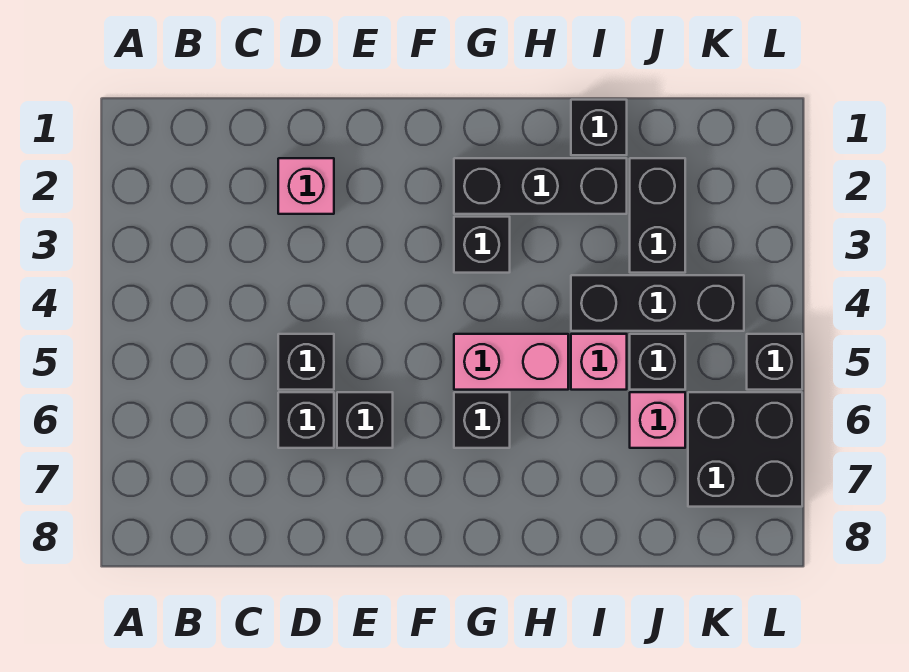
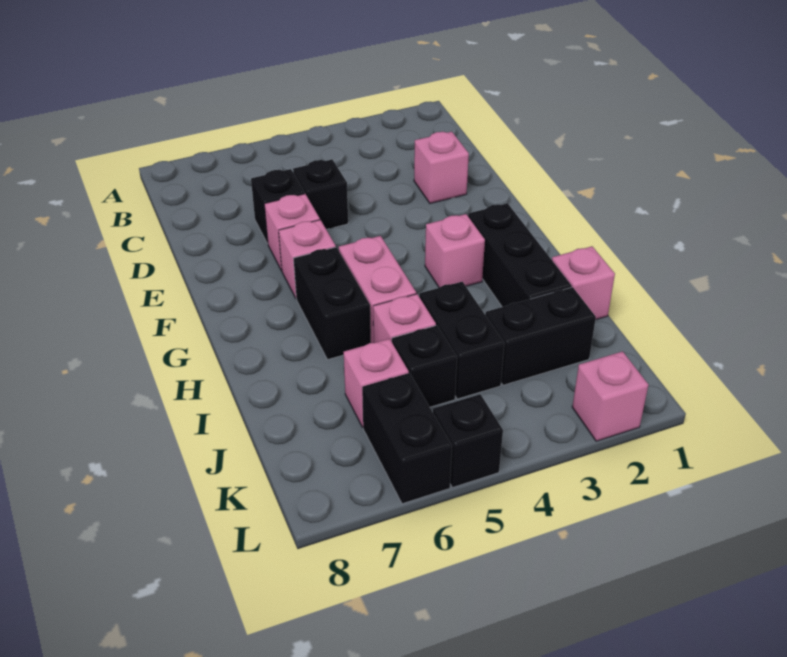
black brick E6 level 1 -> pink brick E6 level 1
none -> pink brick F6 level 1
black brick G3 level 1 -> pink brick G3 level 1
black brick G6 level 1 -> black brick G6:H6 level 1
black brick I1 level 1 -> pink brick I1 level 1
black brick I4:K4 level 1 -> black brick I4:J4 level 1
black brick K6:L7 level 1 -> black brick K6:L6 level 1
none -> pink brick L2 level 1

